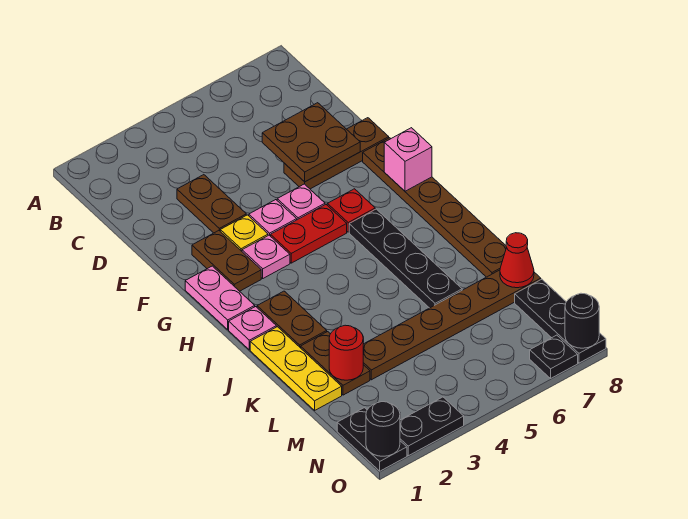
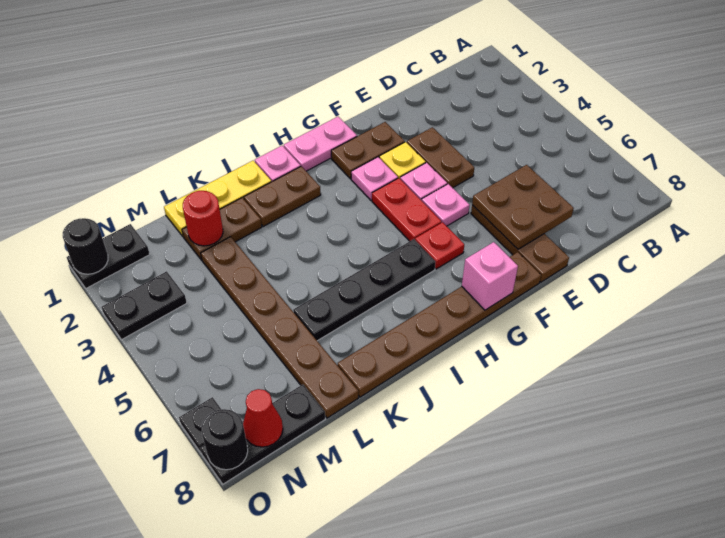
brown plate D3:E3 level 1 -> brown plate E3:E4 level 1
red cone L8 level 2 -> red cone N8 level 2
black plate O2:O3 level 1 -> black plate N3:O3 level 1

